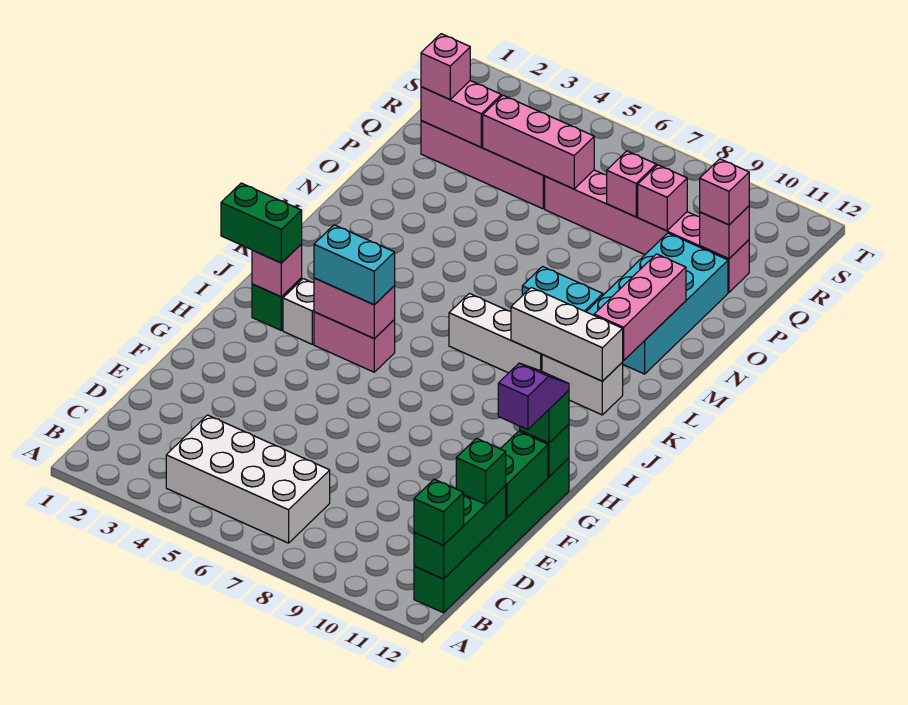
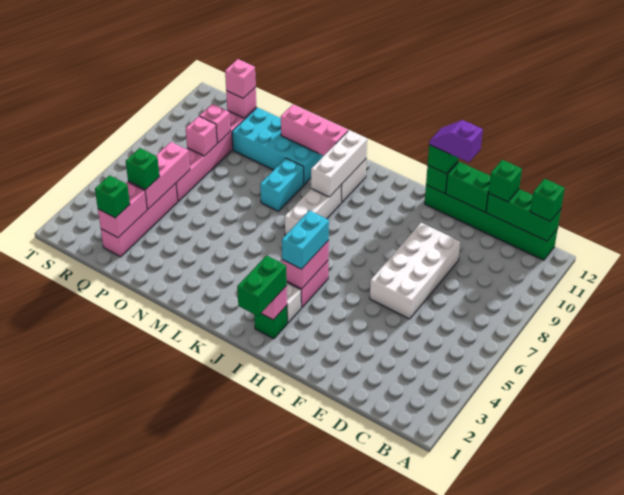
white brick B4:C7 level 1 -> white brick E6:F9 level 1
pink brick Q2 level 3 -> green brick Q2 level 3
none -> green brick Q4 level 3

